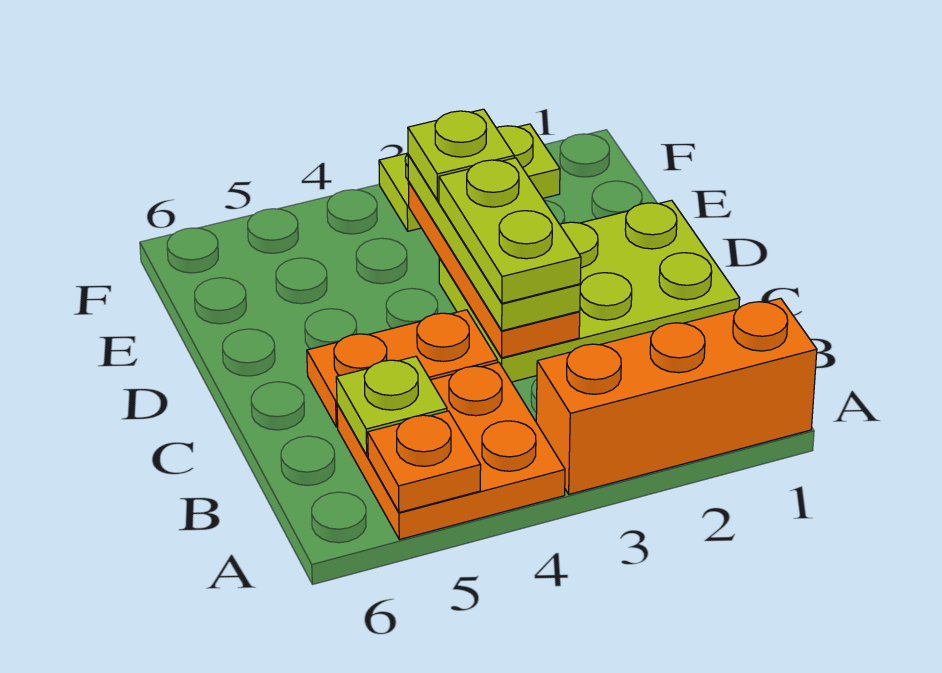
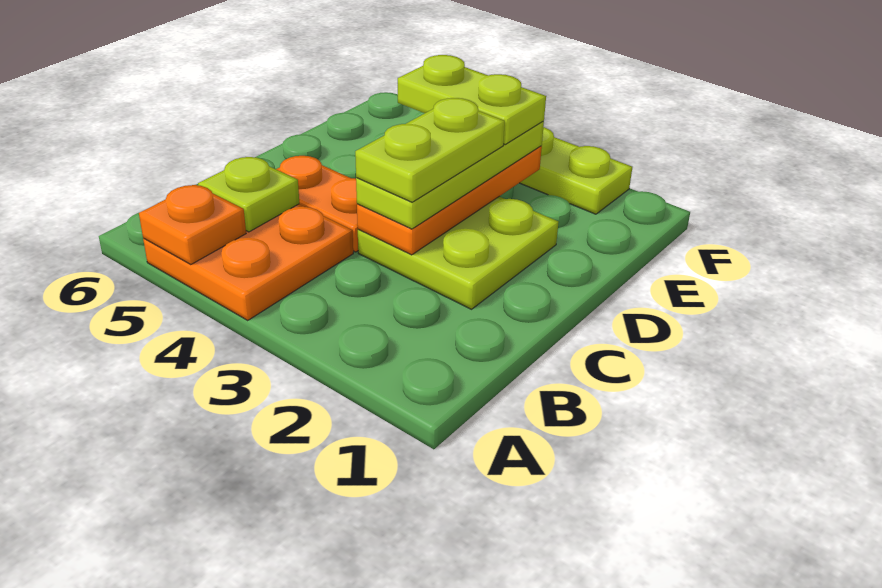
orange brick A1:A3 level 1 -> none
lime plate C1:D3 level 1 -> lime plate C2:D3 level 1
lime plate E3 level 4 -> lime plate E3:E4 level 4

